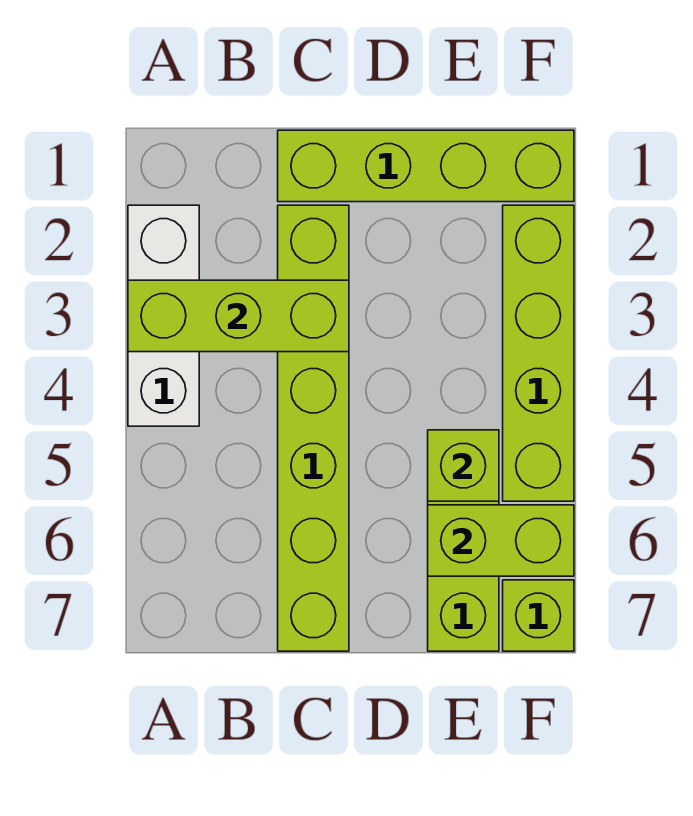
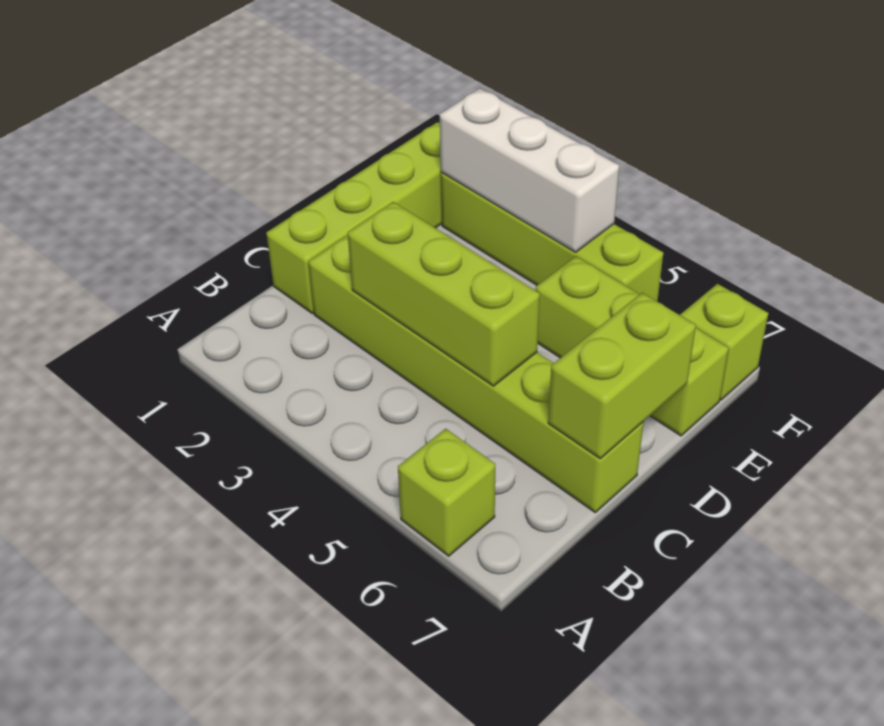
white brick A2:A4 level 1 -> white brick F2:F4 level 2
lime brick A3:C3 level 2 -> lime brick C3:C5 level 2
lime brick E5 level 2 -> lime brick A6 level 1
lime brick E6:F6 level 2 -> lime brick C7:D7 level 2

